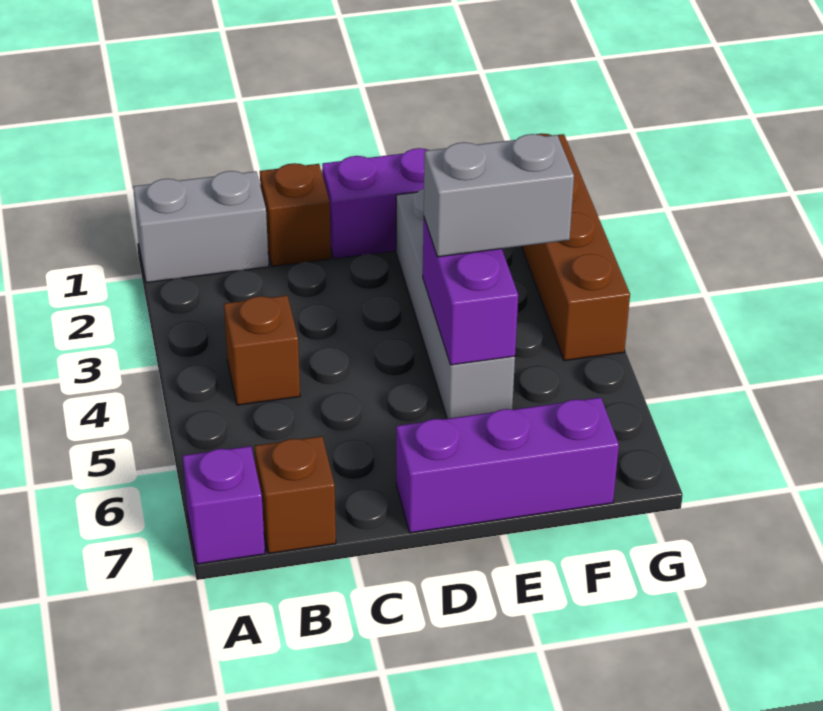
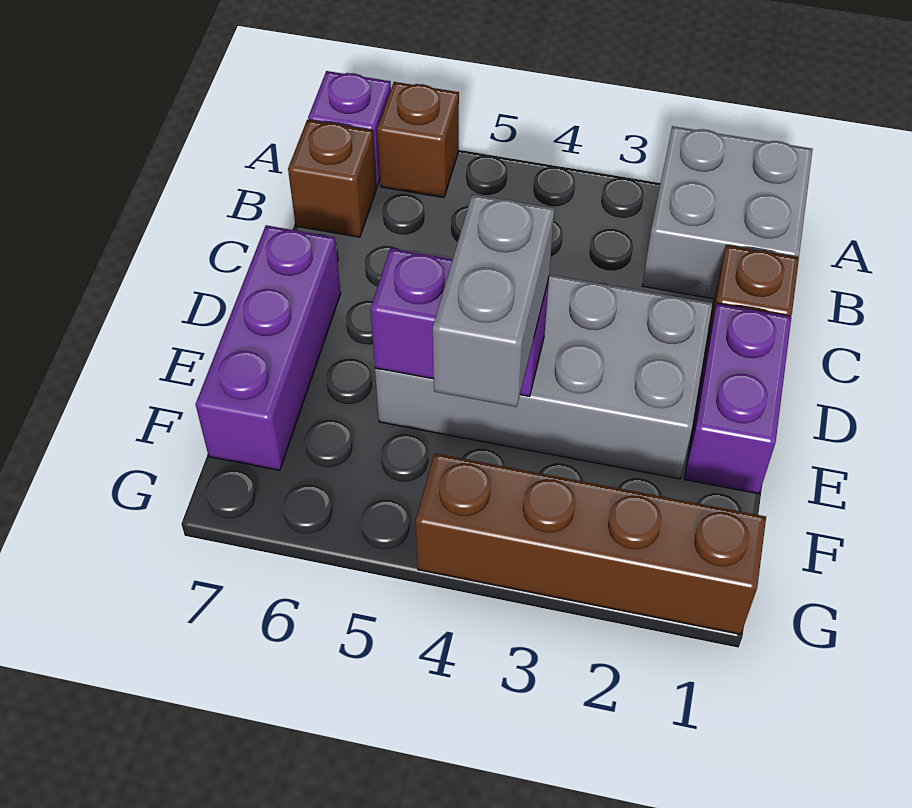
grey brick A1:B1 level 1 -> grey brick A1:B2 level 1
brown brick B4 level 1 -> brown brick A6 level 1
grey brick E2:E5 level 1 -> grey brick D2:E5 level 1

